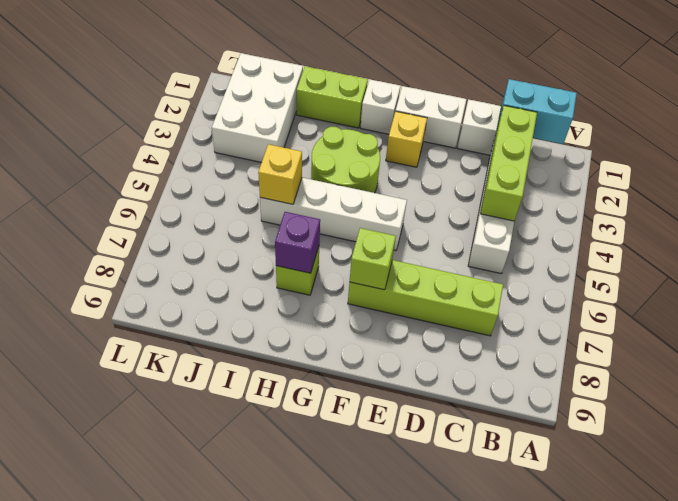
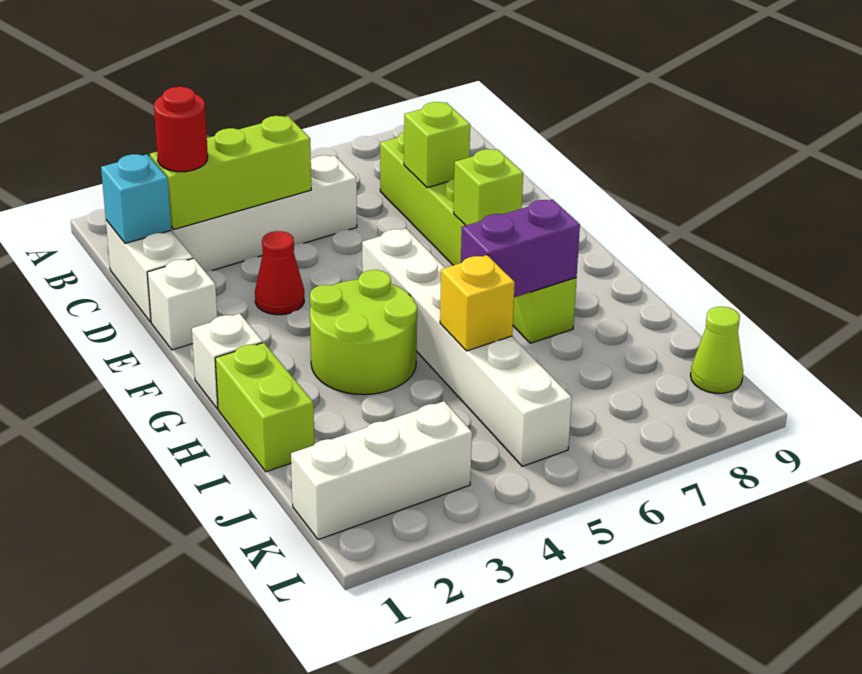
cyan brick B1:C1 level 2 -> cyan brick C1 level 2
none -> red round brick C2 level 3
none -> lime brick D7 level 2
white brick E1:F1 level 1 -> white brick E1 level 1
none -> red cone E3 level 1
yellow brick F2 level 1 -> none
white brick F5:I5 level 1 -> white brick F5:K5 level 1
purple brick H7 level 2 -> purple brick H6:H7 level 2
white brick J1:K3 level 1 -> white brick K1:K3 level 1
none -> lime cone K9 level 1

